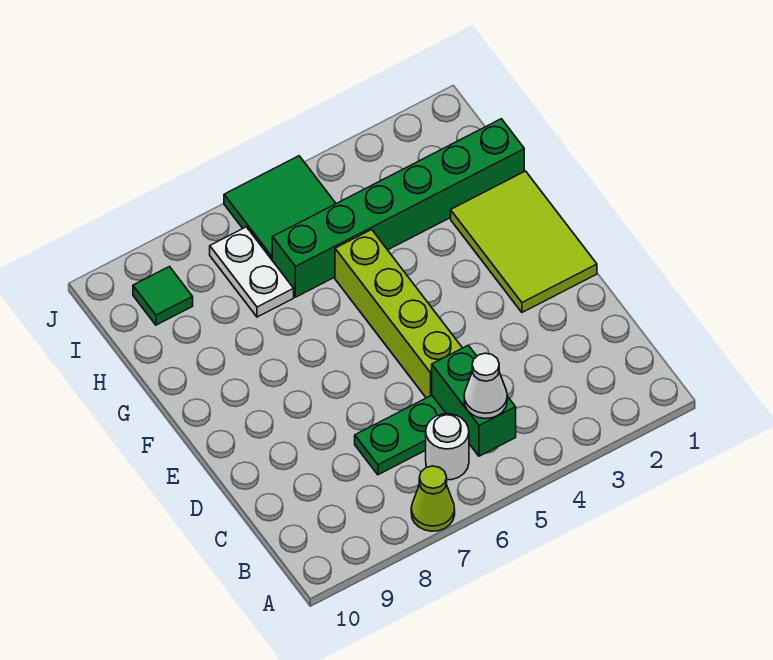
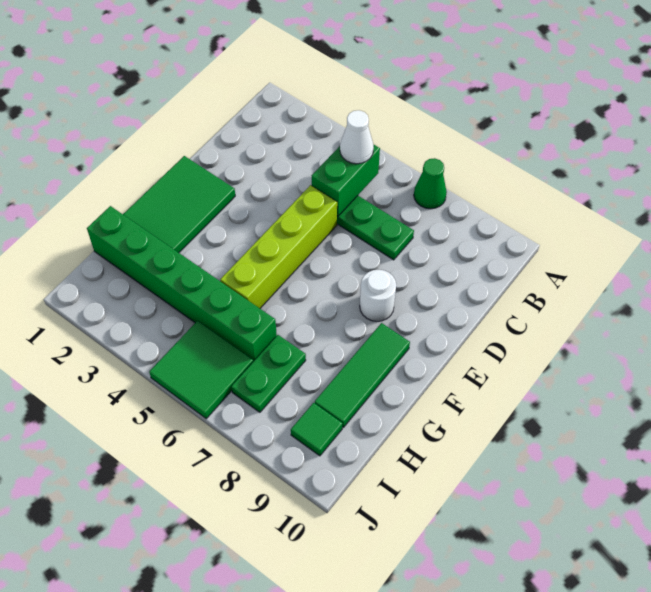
lime cone A7 level 1 -> green cone A7 level 1
white round brick B6 level 1 -> white round brick E8 level 1
lime tile E1:G2 level 1 -> green tile E1:G2 level 1
none -> green tile F9:H9 level 1
white plate H7:I7 level 1 -> green plate H7:I7 level 1

